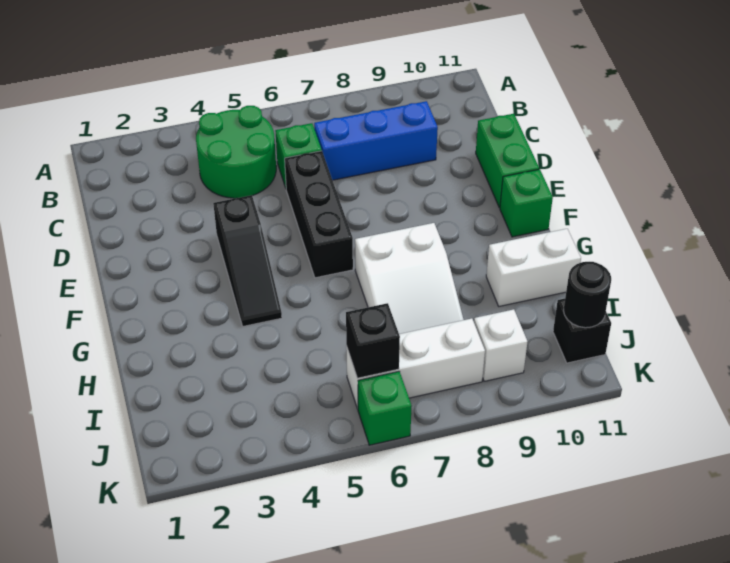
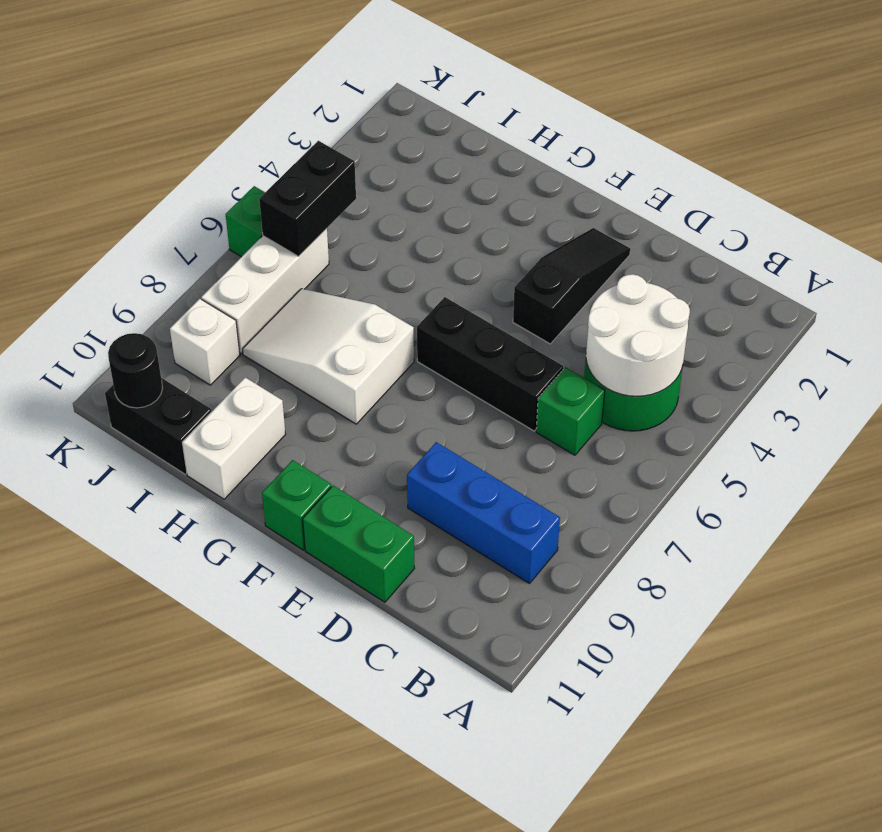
none -> white round brick B4:C5 level 2
blue brick C7:C9 level 1 -> blue brick B9:D9 level 1
black slope E4:G4 level 1 top E -> black slope E2:E4 level 1 top 4
black brick J6 level 2 -> black brick J5:J6 level 2
black brick J11 level 1 -> black brick I11:J11 level 1

